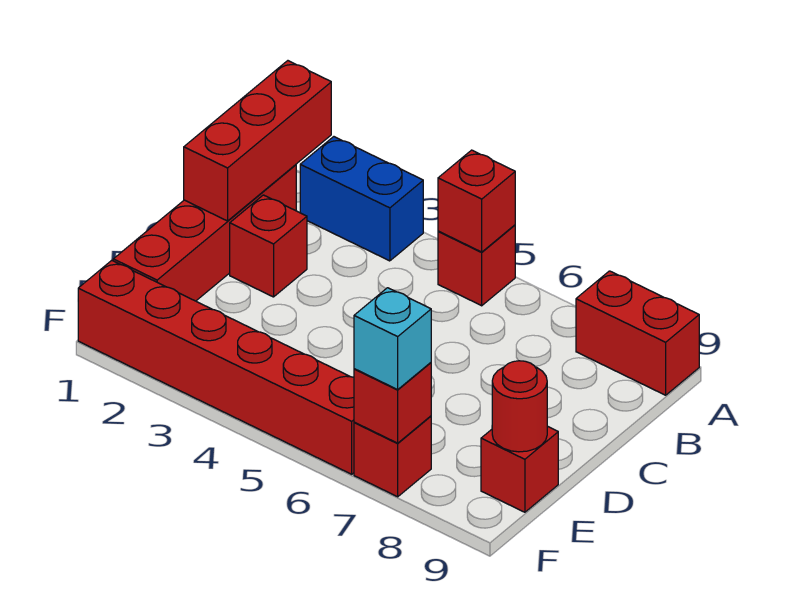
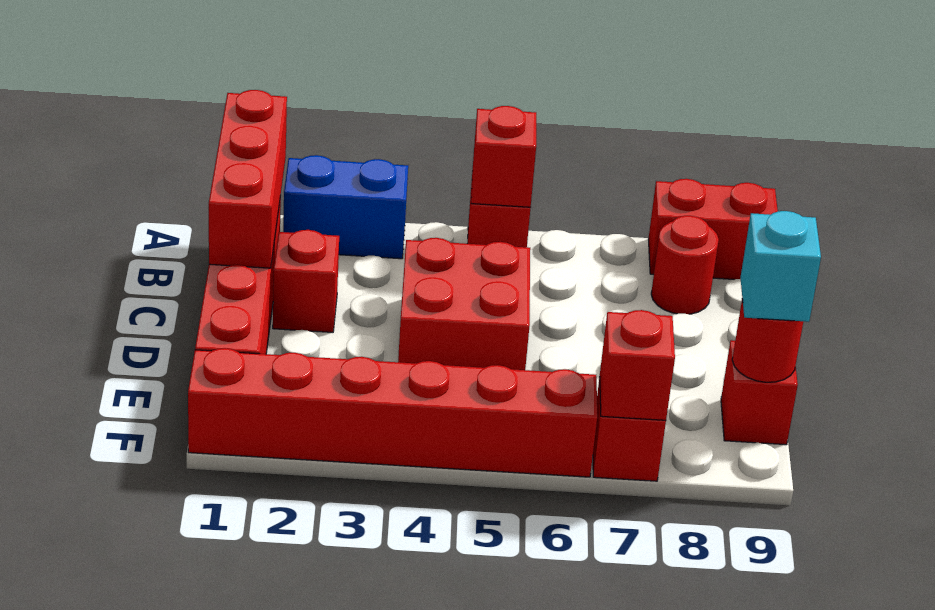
none -> red round brick B8 level 1
none -> red brick C4:D5 level 1
cyan brick F7 level 3 -> cyan brick E9 level 3

